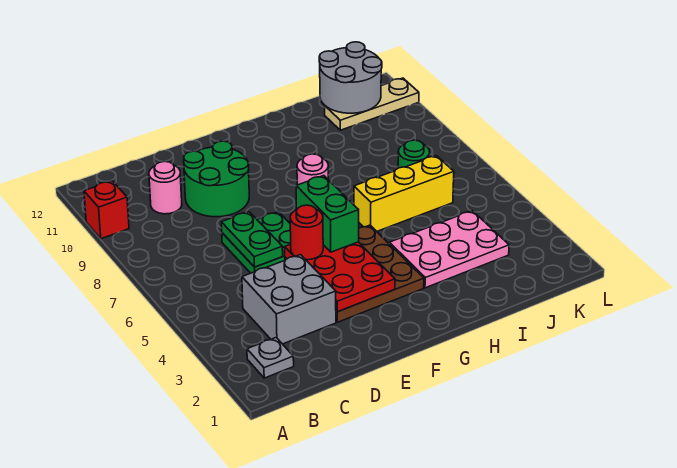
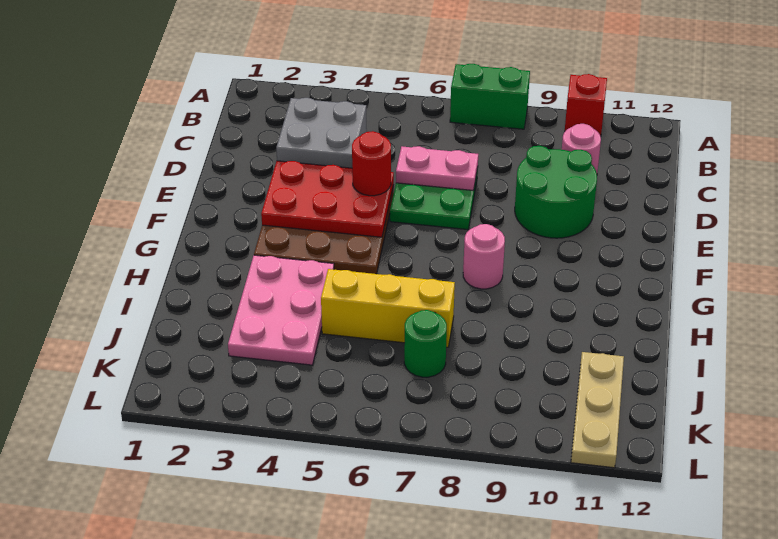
grey plate B2 level 1 -> none
green plate D6:D7 level 2 -> pink plate D6:D7 level 2
green brick F5:F6 level 3 -> green brick A7:A8 level 1
yellow brick H6:J6 level 1 -> yellow brick I5:I7 level 1
grey round brick J11:K12 level 2 -> none

